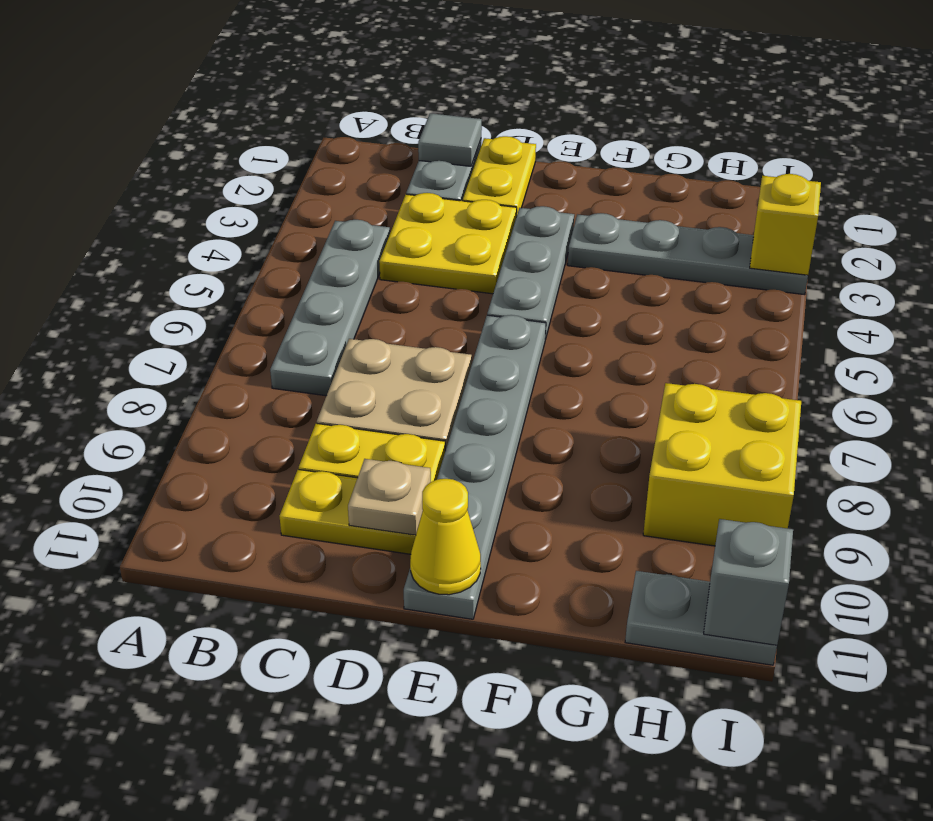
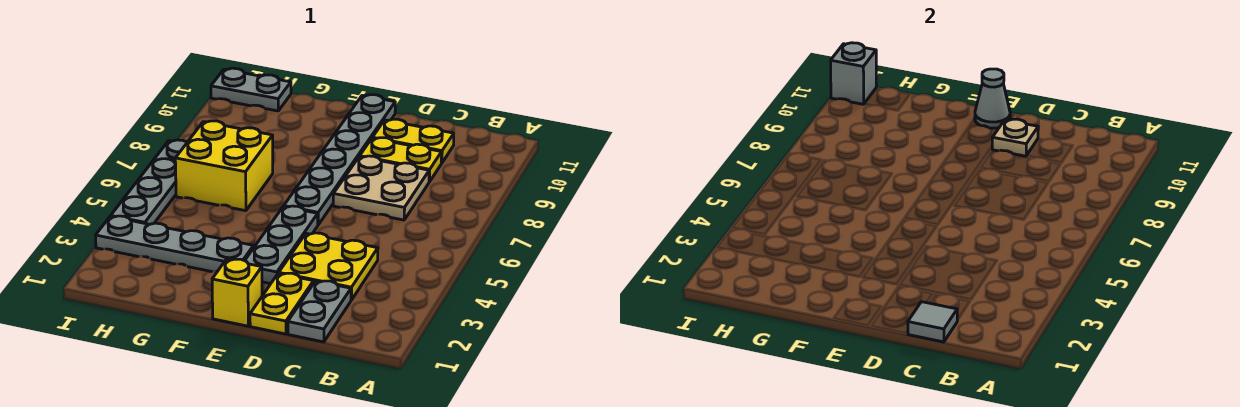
grey plate B4:B7 level 1 -> grey plate I4:I7 level 1
yellow cone E11 level 2 -> grey cone E11 level 2
yellow brick H8:I9 level 1 -> yellow brick G6:H7 level 1
yellow brick I3 level 2 -> yellow brick E1 level 1

